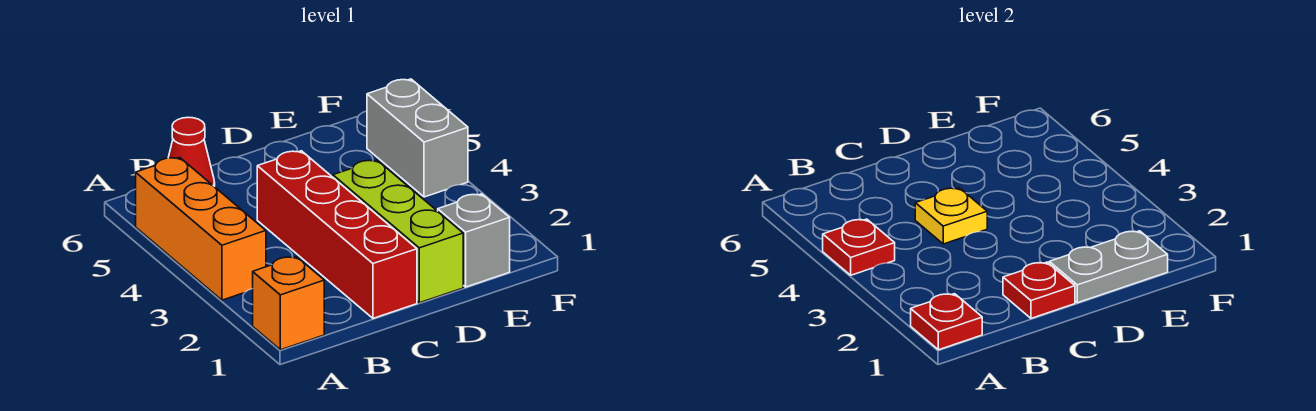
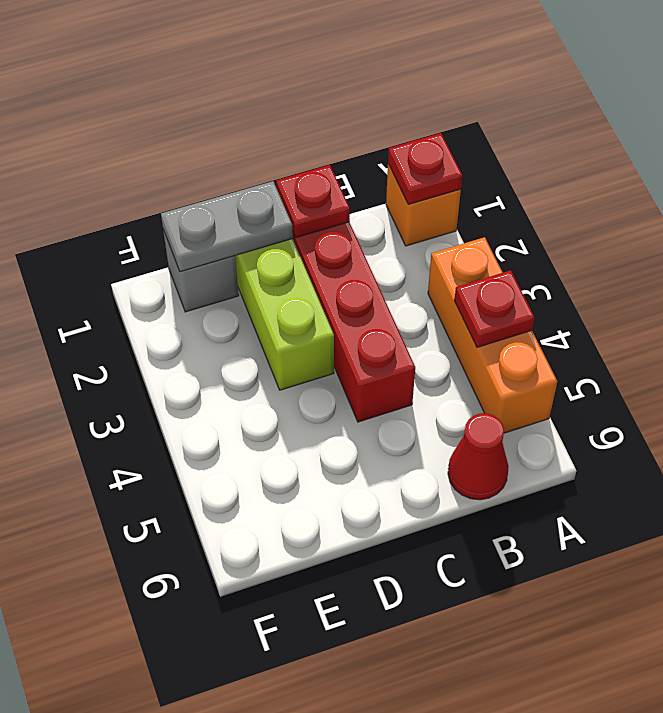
yellow plate C4 level 2 -> none
grey brick F4:F5 level 1 -> none

